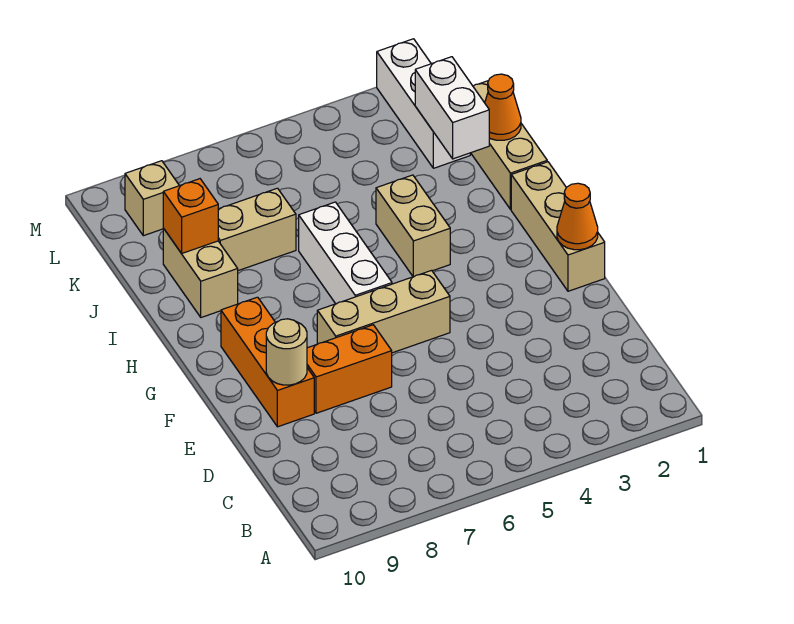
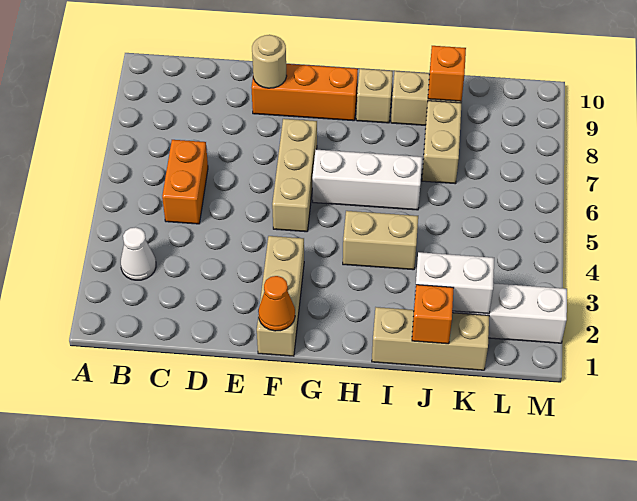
none -> white cone B3 level 1
orange brick E7:E8 level 1 -> orange brick C5:C6 level 1
tan brick F1:H1 level 1 -> tan brick F1:F3 level 1
orange cone J1 level 2 -> orange brick J1 level 2
tan brick L9 level 1 -> tan brick H9 level 1

